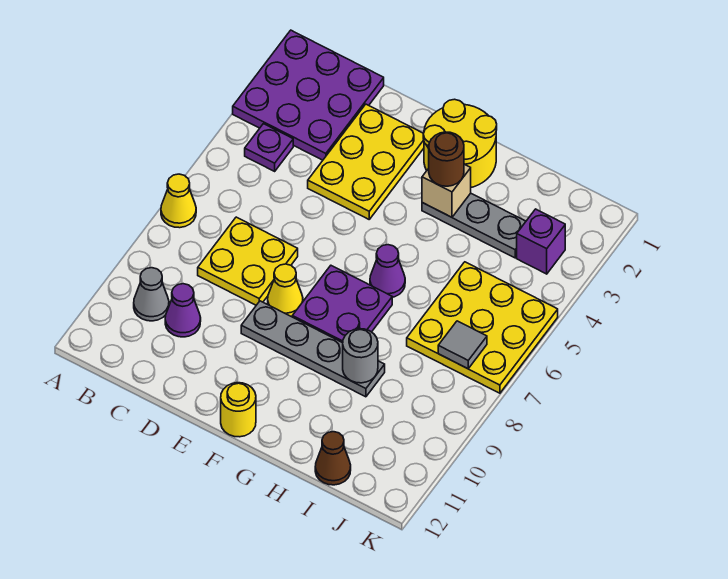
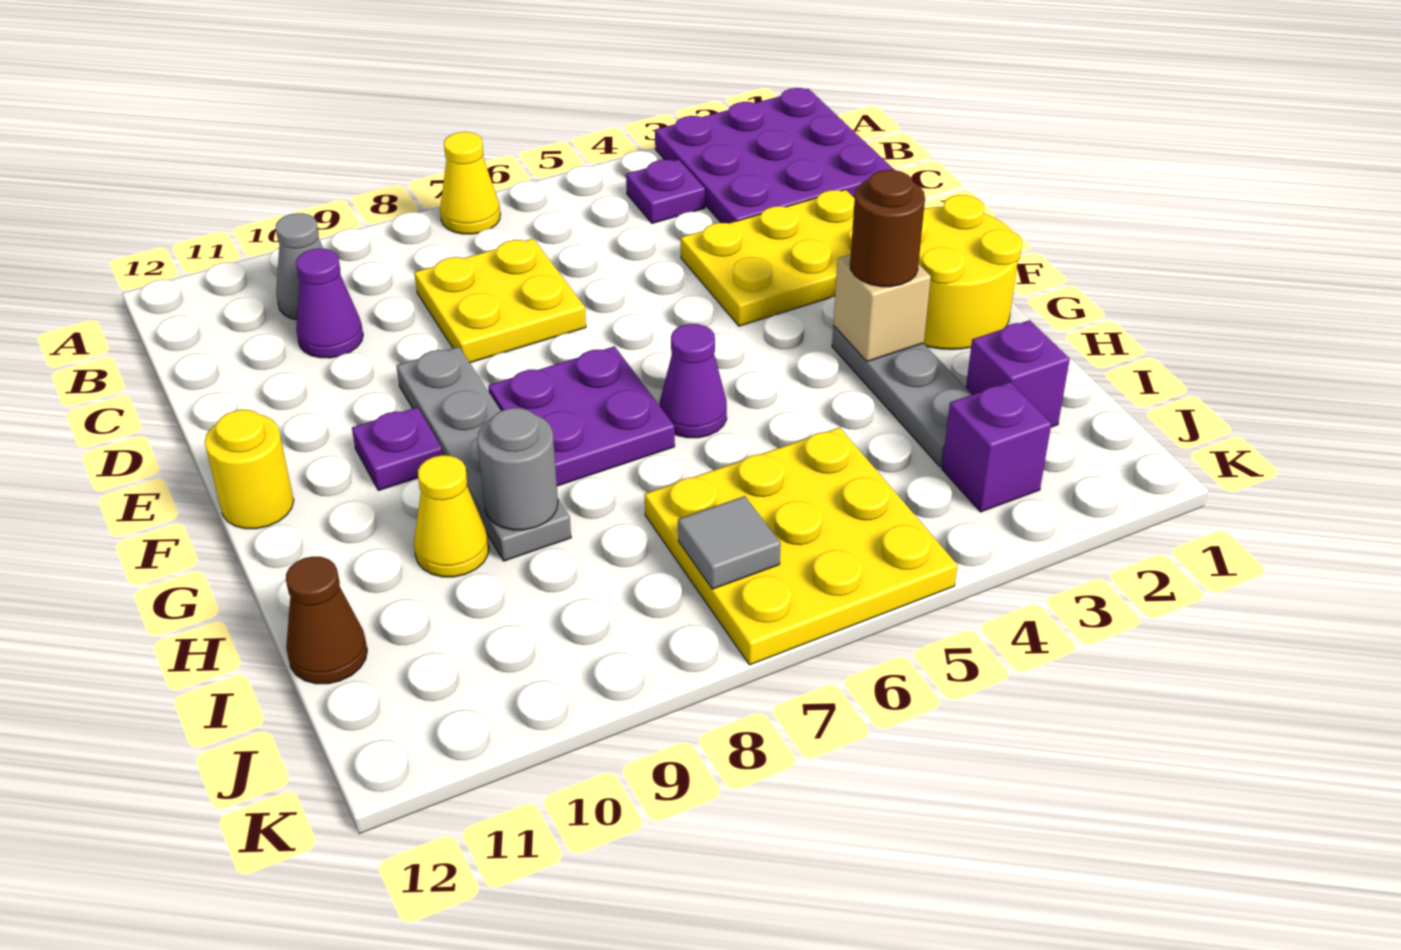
yellow cone E8 level 1 -> yellow cone H10 level 1
none -> purple plate F10 level 1
none -> purple brick I2 level 1

